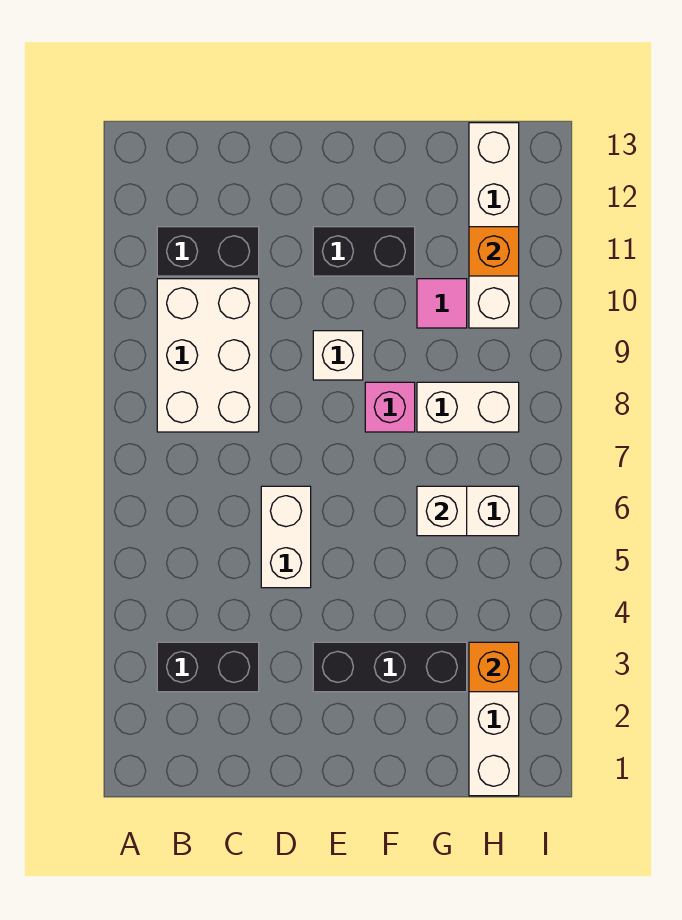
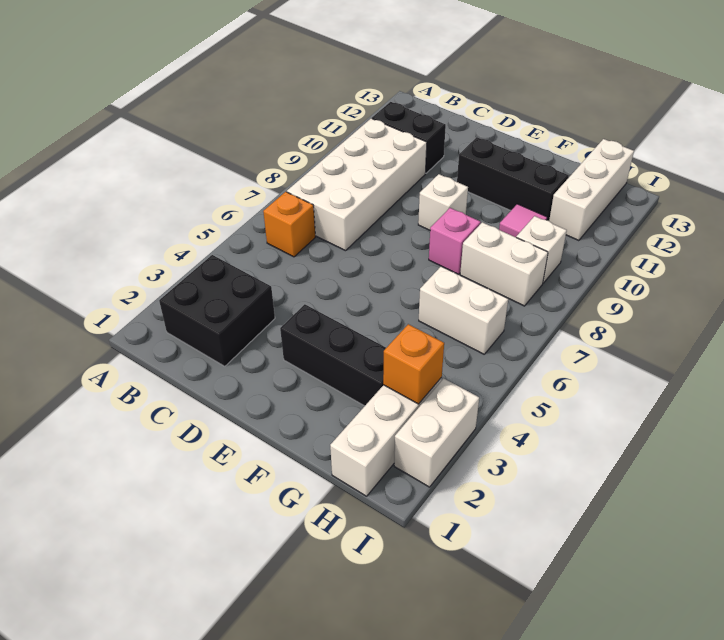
black brick B3:C3 level 1 -> black brick B2:C3 level 1
white brick B8:C10 level 1 -> white brick B7:C10 level 1
white brick D5:D6 level 1 -> white brick I2:I3 level 1
black brick E11:F11 level 1 -> black brick E11:G11 level 1
white brick G6 level 2 -> white brick H9 level 1
white brick H10:H13 level 1 -> white brick H11:H13 level 1
orange brick H11 level 2 -> orange brick B6 level 1

